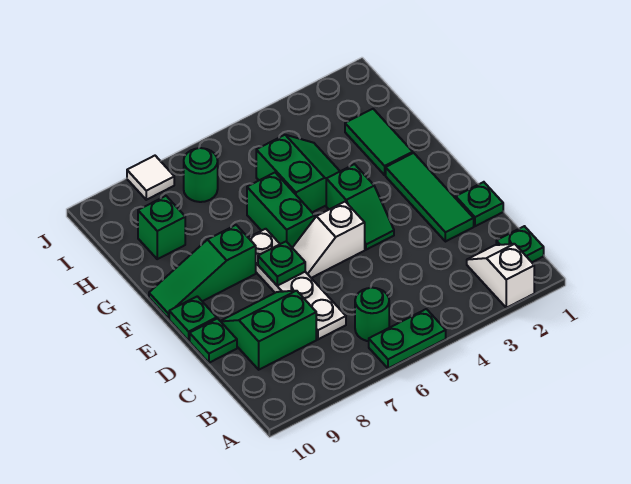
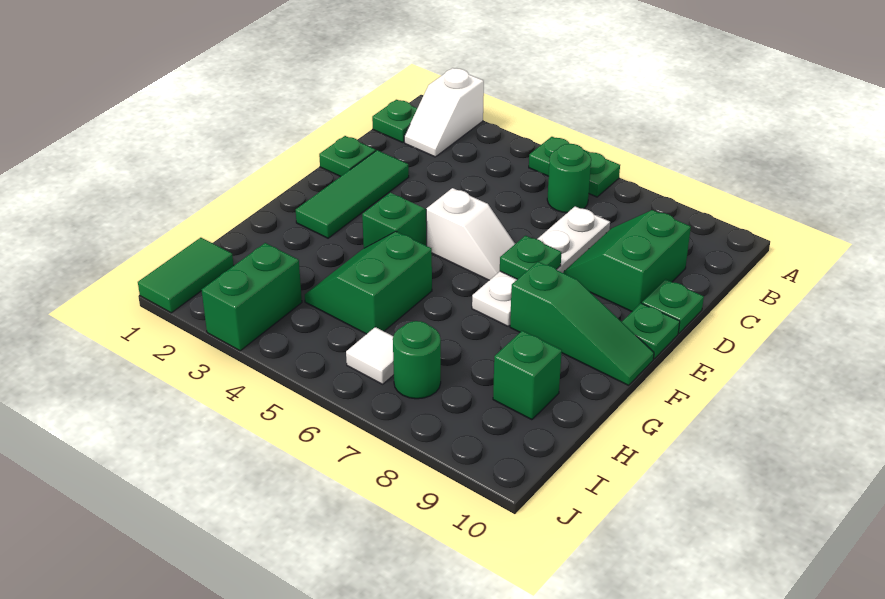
green slope C8:D9 level 1 top C -> green slope C8:D9 level 1 top 9
green brick F6:G6 level 1 -> green brick I3:J3 level 1
green tile G2:H2 level 1 -> green tile I1:J1 level 1
white tile J8 level 1 -> white tile I6 level 1

